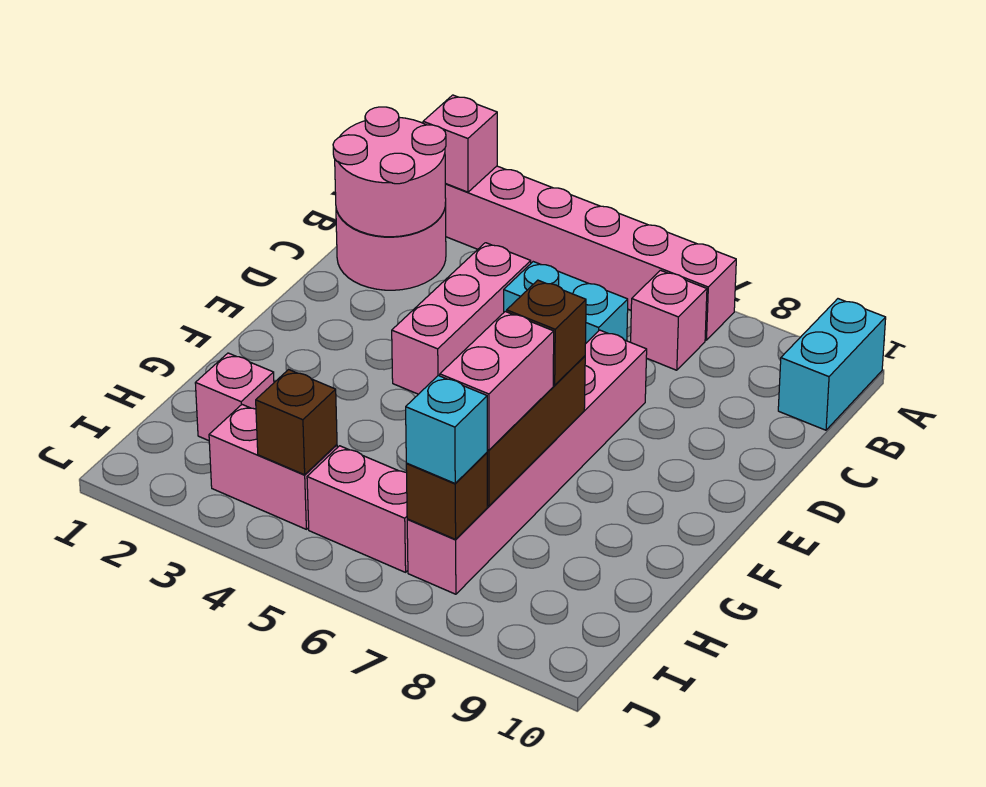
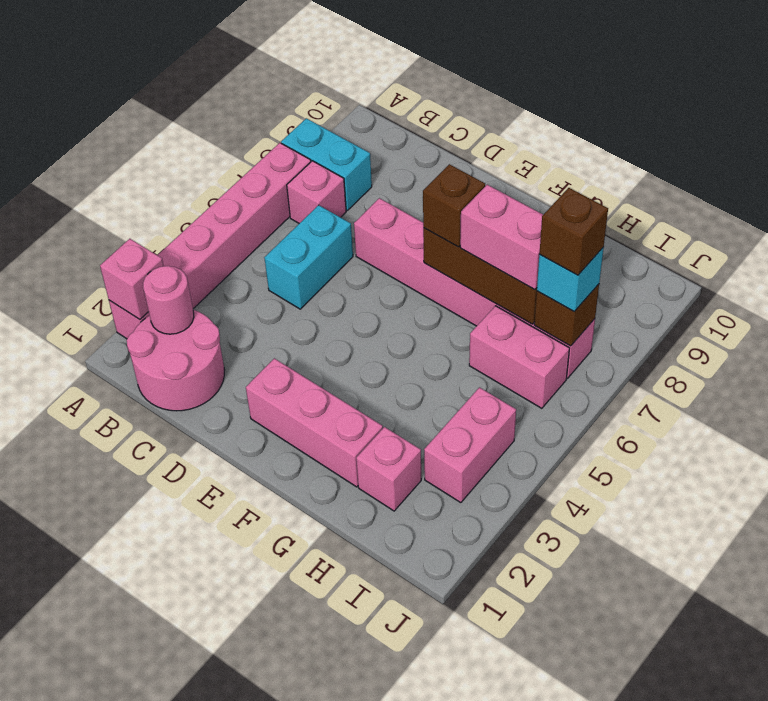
cyan brick A10:B10 level 1 -> cyan brick A8:B8 level 1
pink round brick B1:C2 level 2 -> pink round brick B2 level 2
pink brick C4:E4 level 1 -> pink brick E2:G2 level 1
brown brick I4 level 2 -> brown brick I7 level 4
pink brick I5:I6 level 1 -> pink brick H6:I6 level 1

